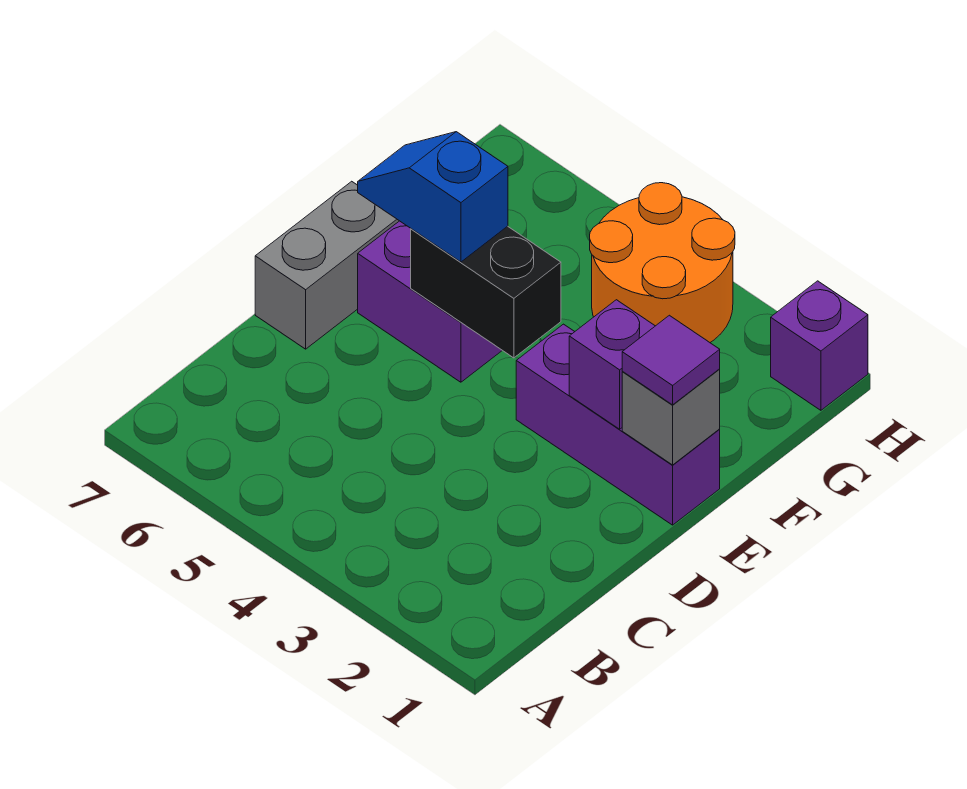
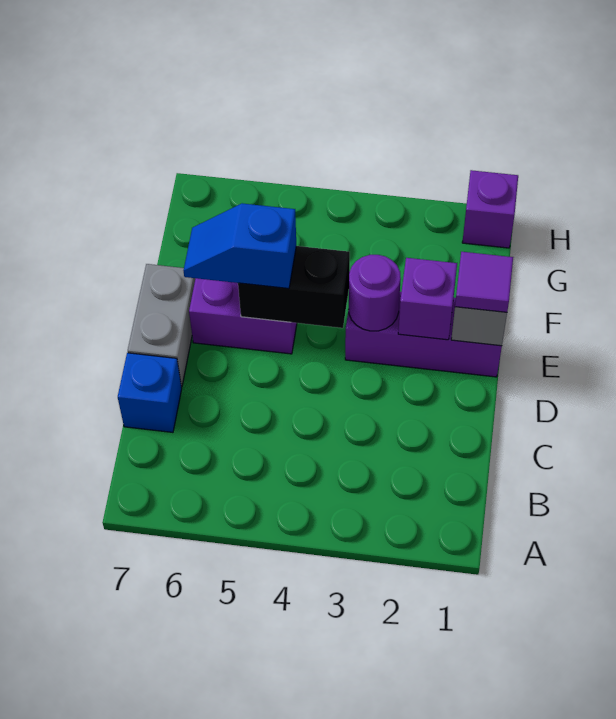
none -> blue brick C7 level 1
none -> purple round brick E3 level 2
orange round brick G3:H4 level 1 -> none

